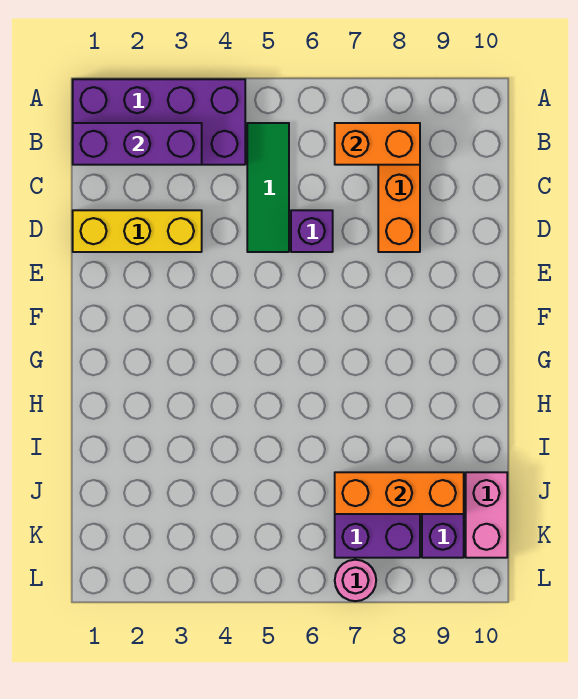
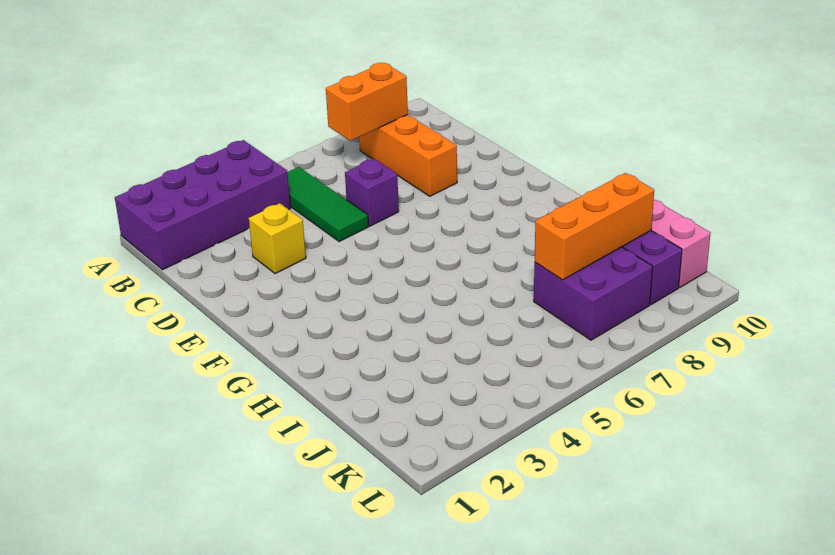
purple brick B1:B3 level 2 -> none
yellow brick D1:D3 level 1 -> yellow brick D3 level 1
pink round brick L7 level 1 -> none

